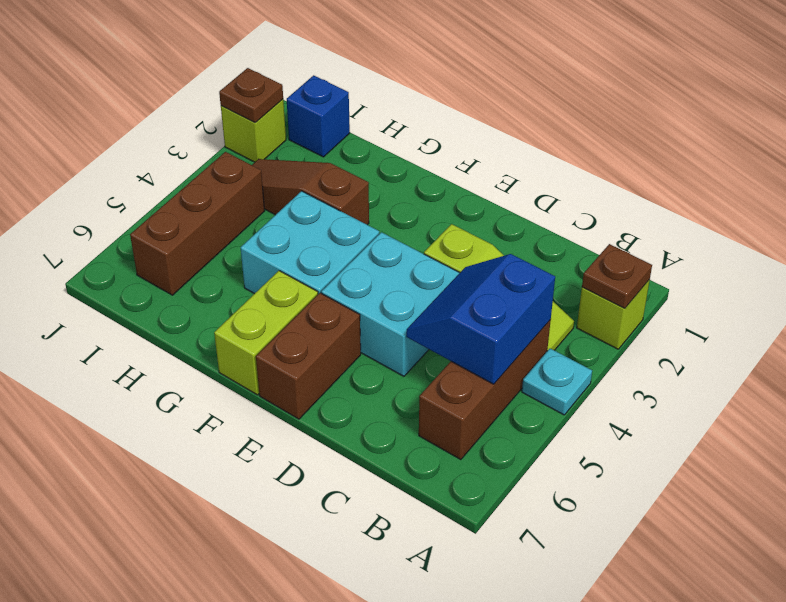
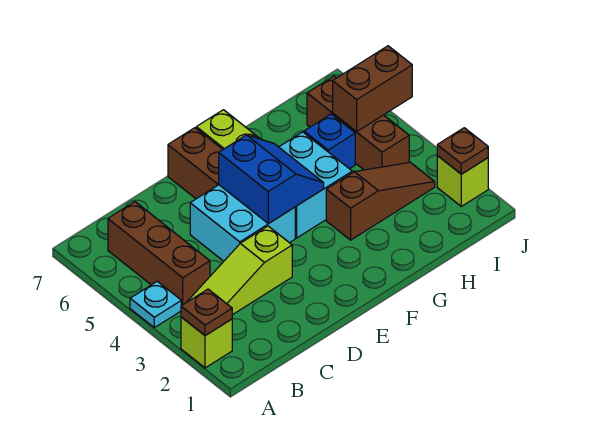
blue slope B4:C5 level 2 top B -> blue slope E4:F5 level 2 top E
blue brick I1 level 1 -> blue brick H5 level 1
none -> brown brick I5:J5 level 2

